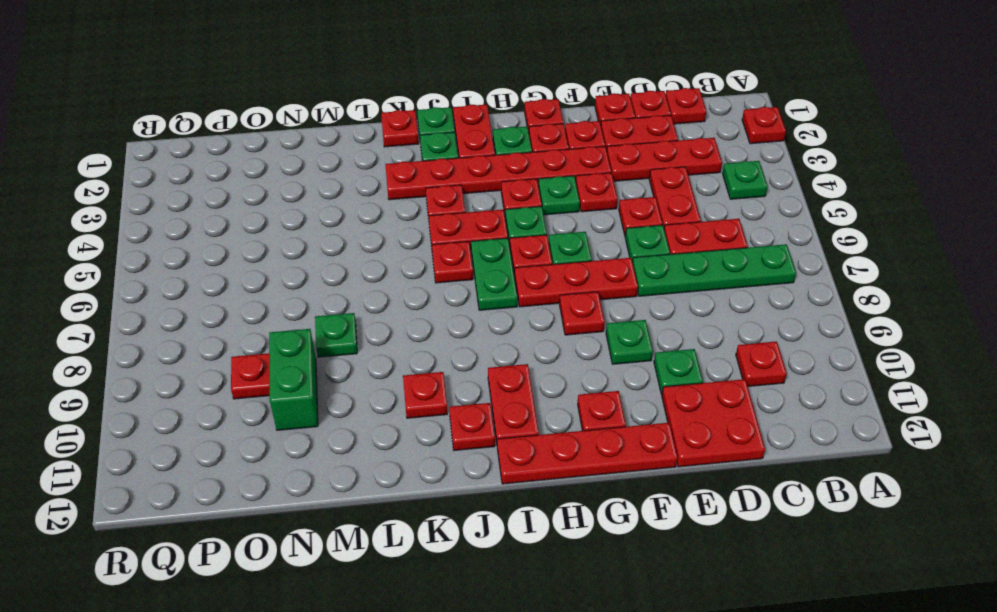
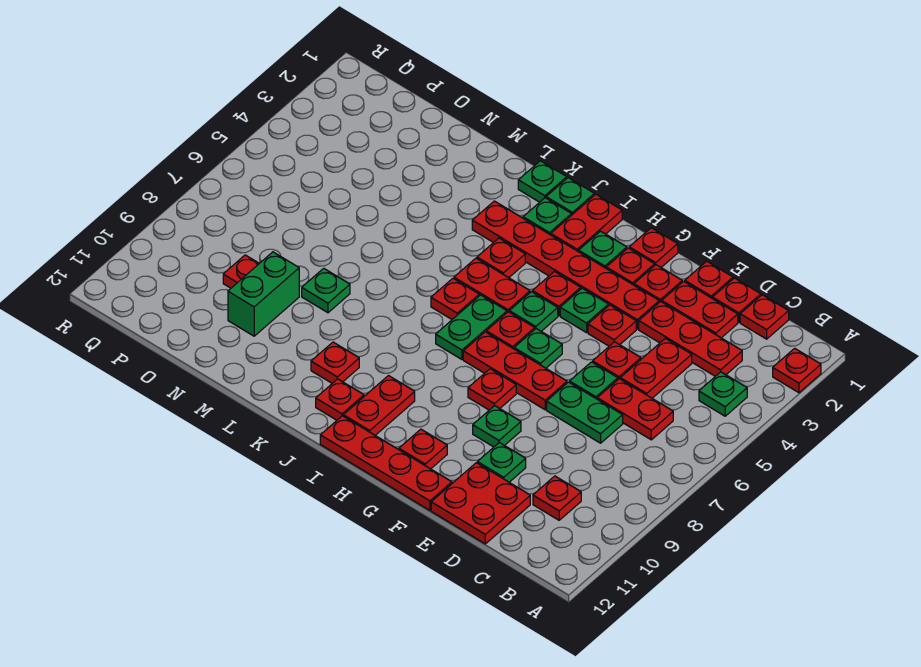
green plate B7:E7 level 1 -> green plate D7:E7 level 1
red plate K1 level 1 -> green plate K1 level 1

